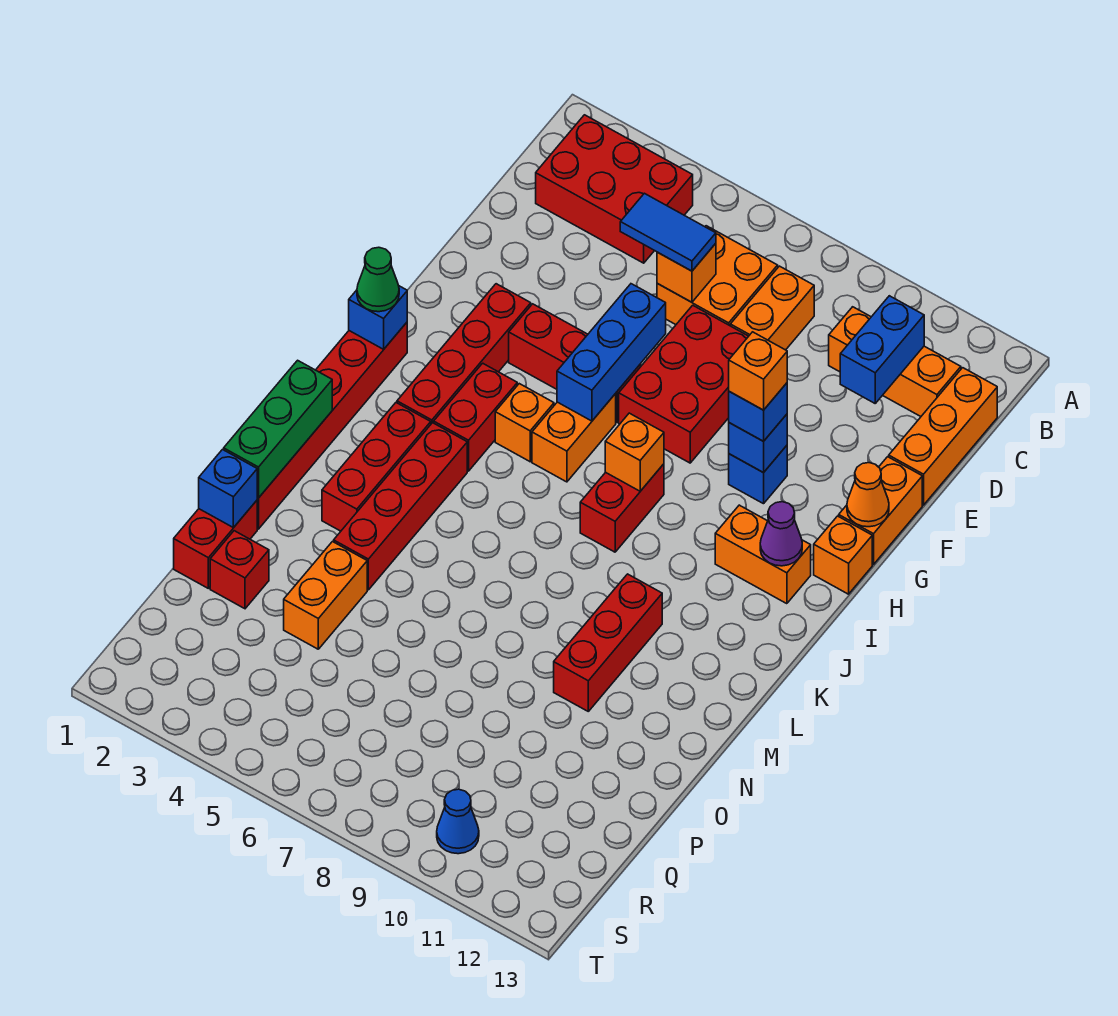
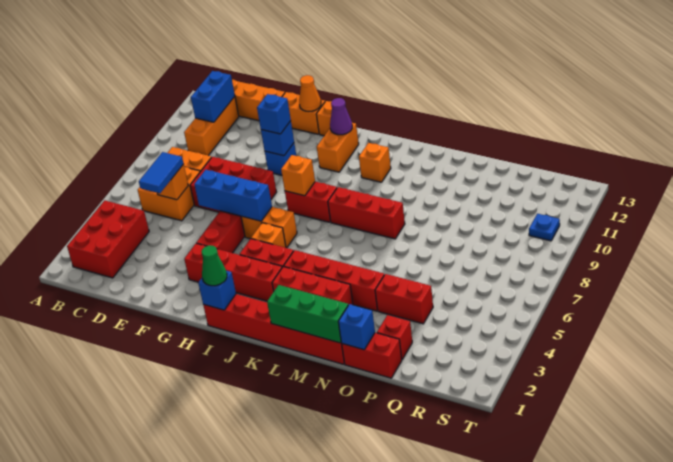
blue brick C11:D11 level 2 -> blue brick C11:C12 level 2
orange brick G10 level 4 -> orange brick K11 level 1
red brick L10:N10 level 1 -> red brick K8:M8 level 1
orange brick O4:P4 level 1 -> red brick O4:P4 level 1
blue cone S10 level 1 -> blue plate S10 level 1

